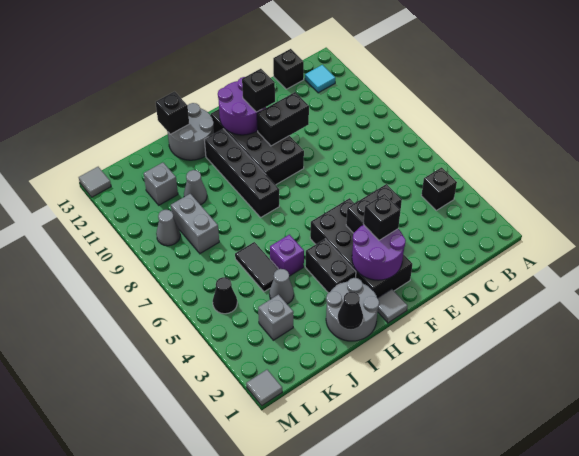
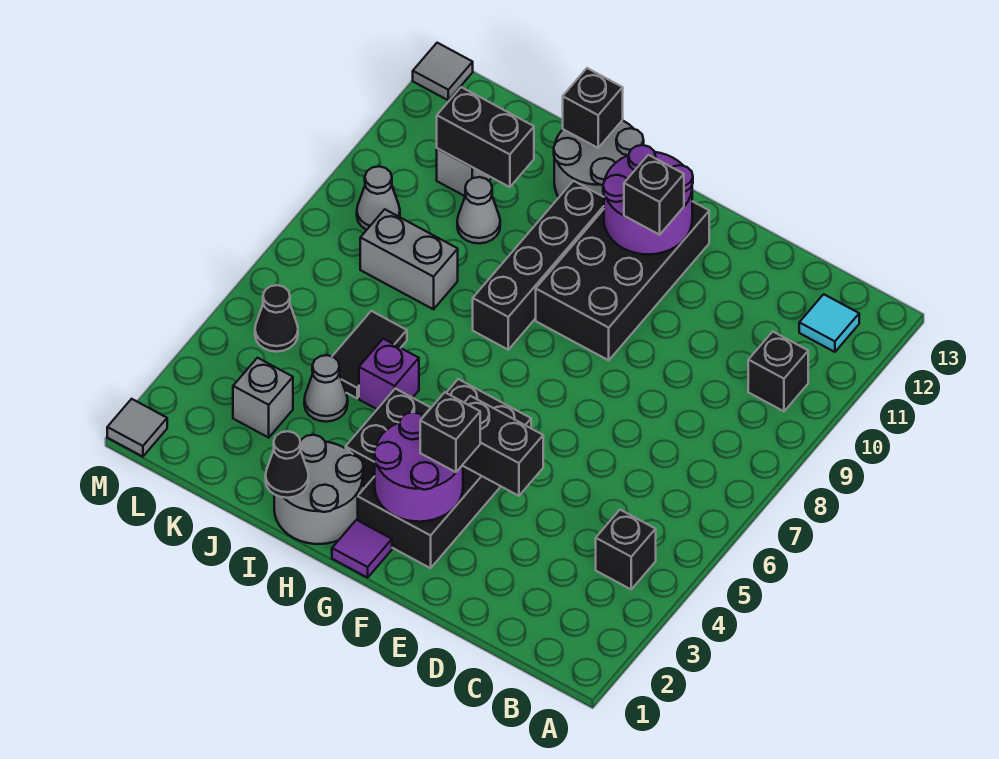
black brick C13 level 1 -> black brick B10 level 1
black brick E10:F10 level 2 -> black brick J11:K11 level 2
grey tile G1 level 1 -> purple tile G1 level 1
grey brick K8:K9 level 1 -> grey brick J8:K8 level 1

